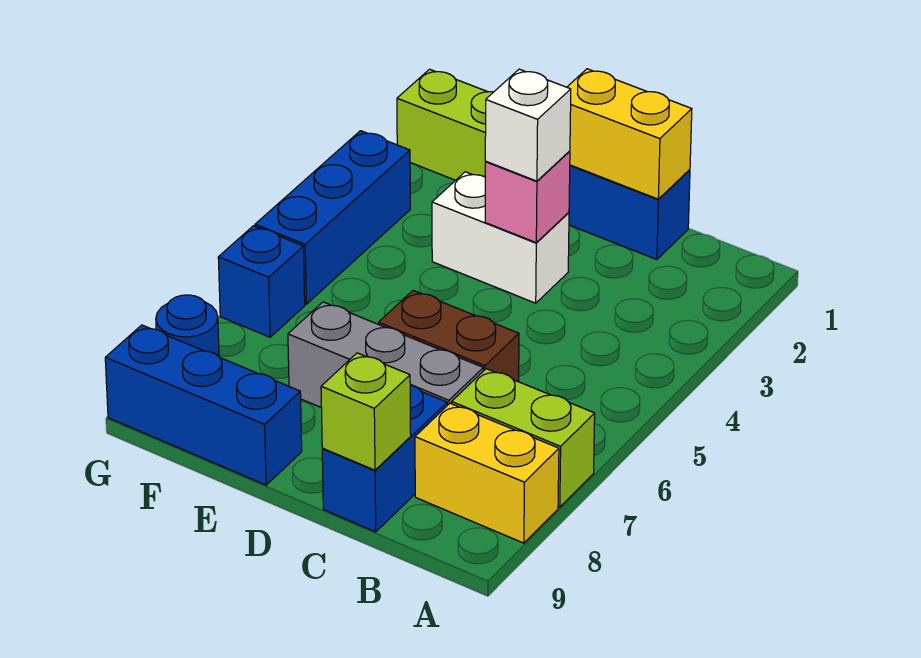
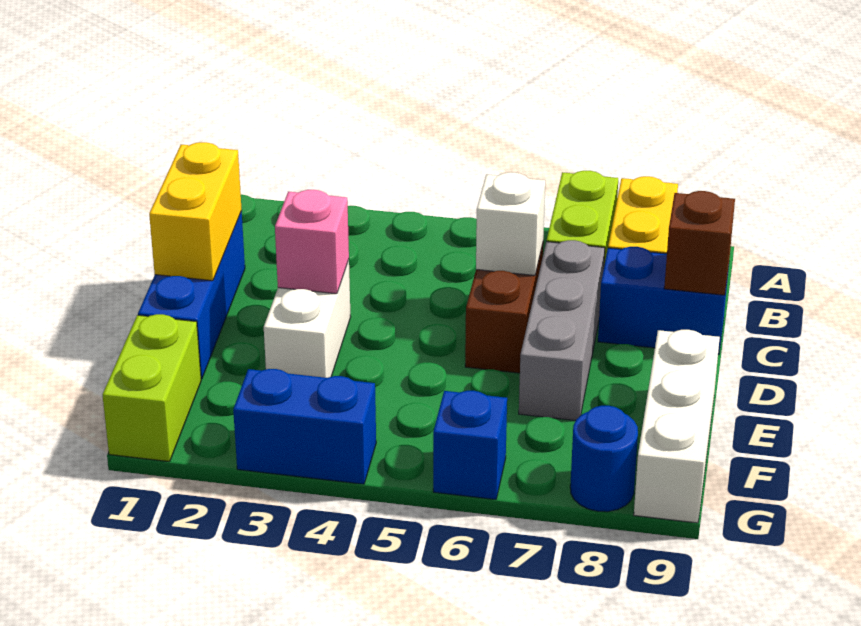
lime brick C9 level 2 -> brown brick C9 level 2
white brick D3 level 3 -> white brick C6 level 2
blue brick E9:G9 level 1 -> white brick E9:G9 level 1
blue brick G3:G5 level 1 -> blue brick G3:G4 level 1

